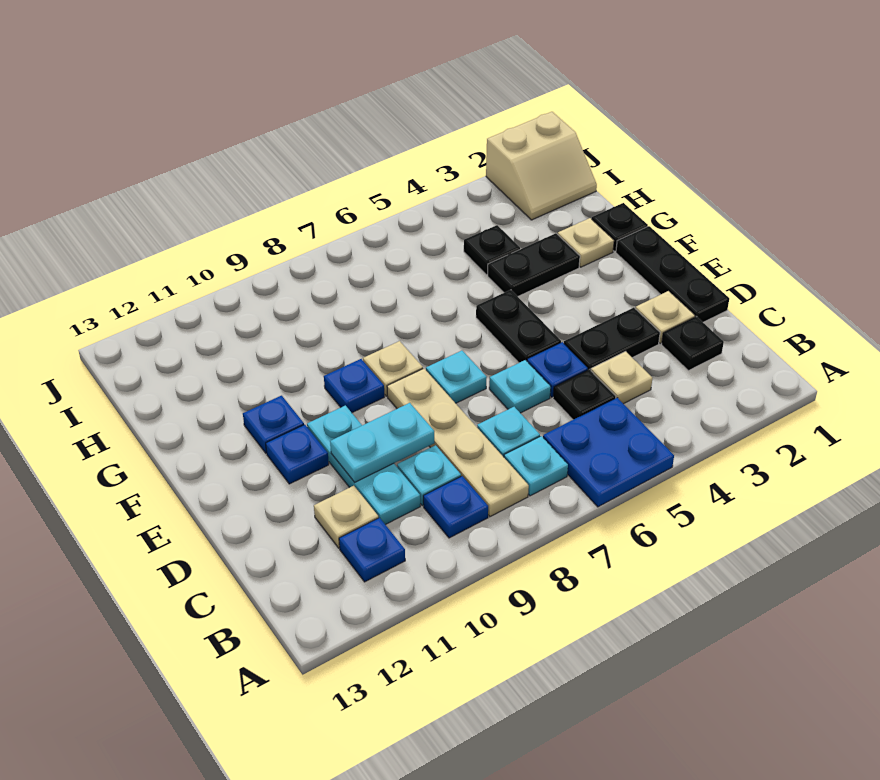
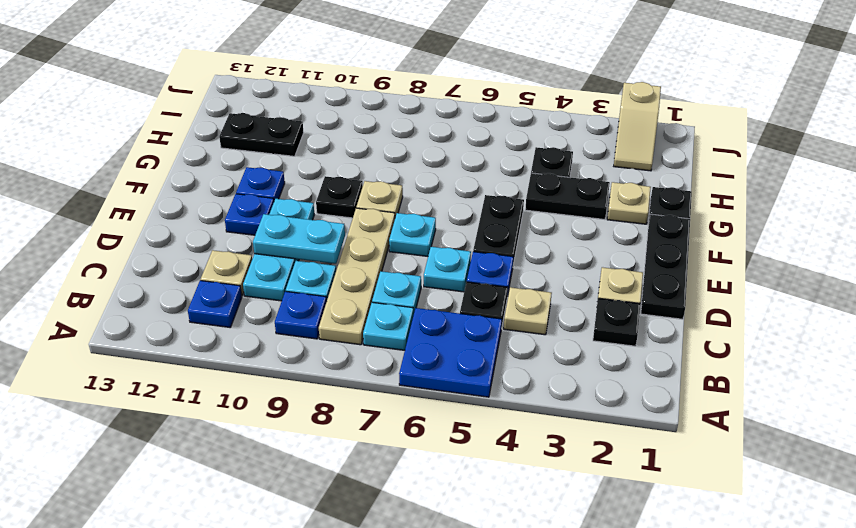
black plate D3:D4 level 1 -> black plate H11:H12 level 1
blue plate F9 level 1 -> black plate F9 level 1
tan slope I1:J2 level 1 top J -> tan slope I2:J2 level 1 top J

